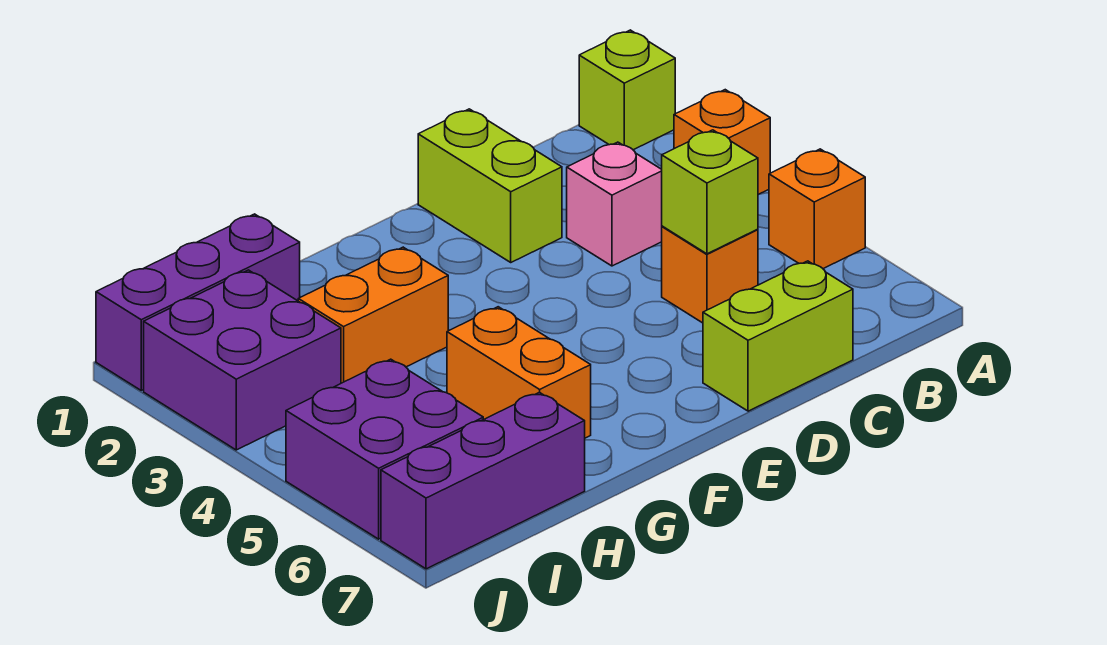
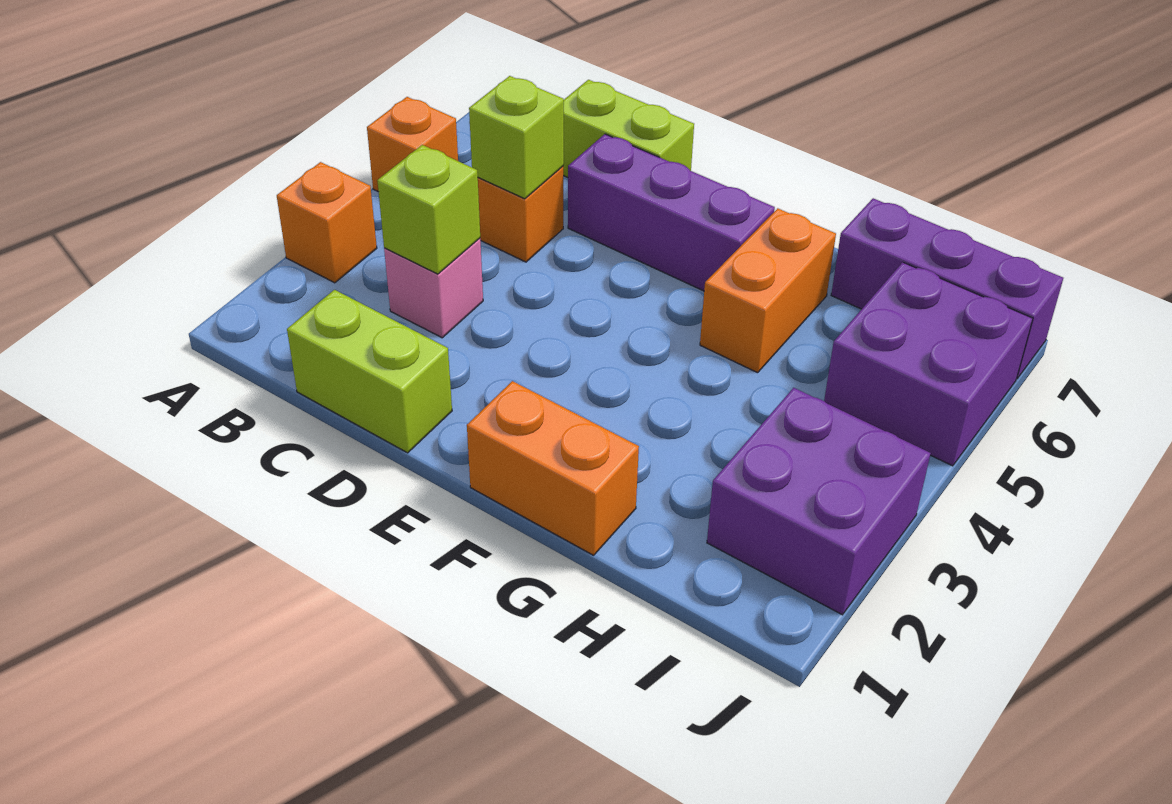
lime brick A1 level 1 -> lime brick C3 level 2
lime brick D1:D2 level 1 -> lime brick C1:D1 level 1
orange brick G3:H3 level 1 -> orange brick F1:G1 level 1
purple brick H1:J1 level 1 -> purple brick D6:F6 level 1

